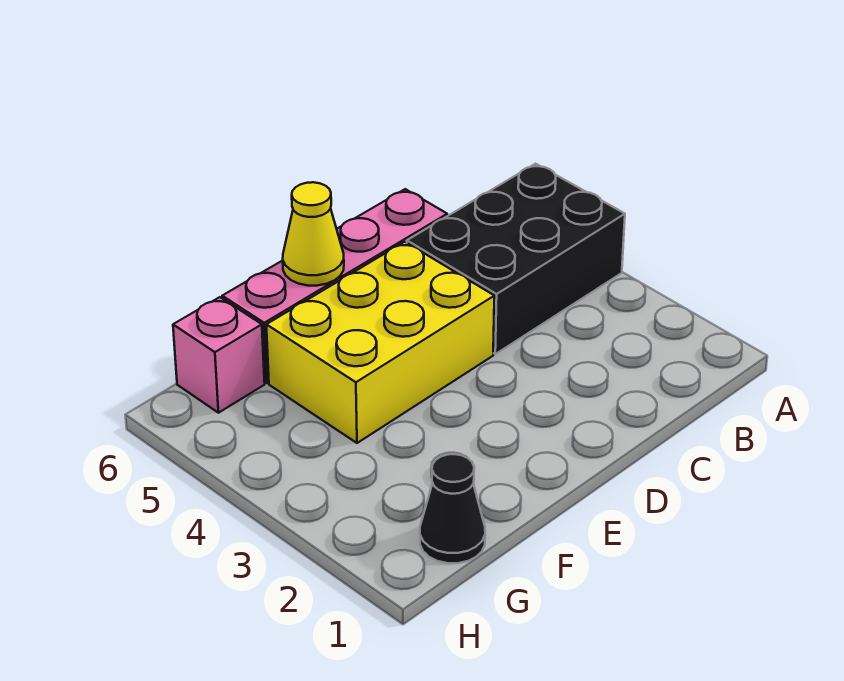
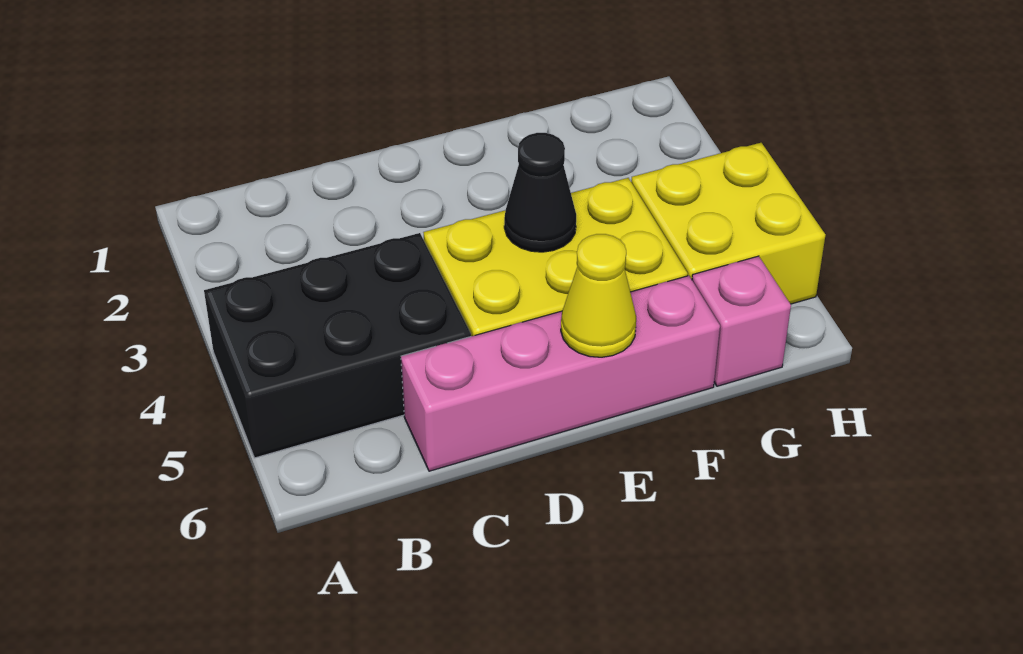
black cone G1 level 1 -> black cone E4 level 2
none -> yellow brick G4:H5 level 1

